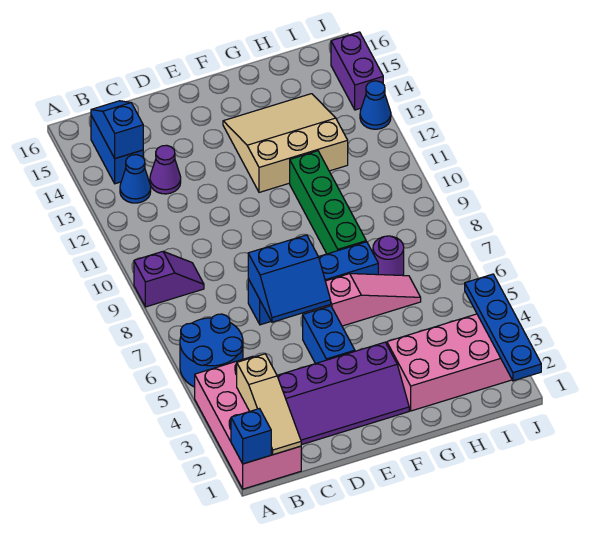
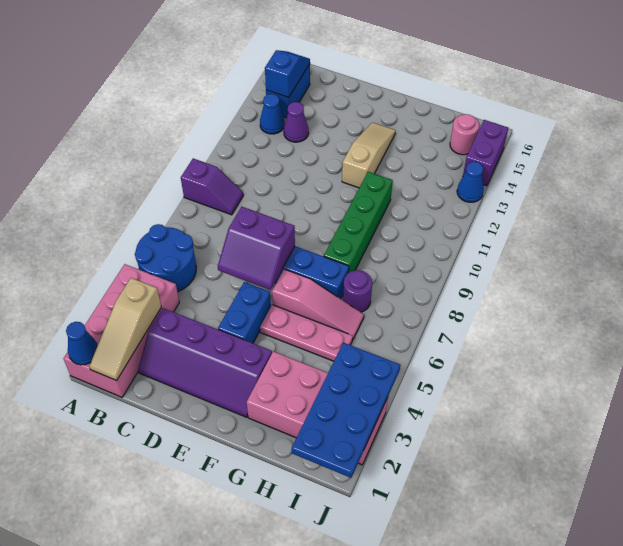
blue brick A1 level 2 -> blue cone A1 level 2
blue slope D6:E7 level 2 top 7 -> purple slope D6:E7 level 2 top 7
none -> pink plate F5:H5 level 1
tan slope F12:H14 level 1 top 12 -> tan slope F12:F14 level 1 top 12
none -> pink round brick I15 level 1
blue plate J1:J4 level 2 -> blue plate I1:J4 level 2

